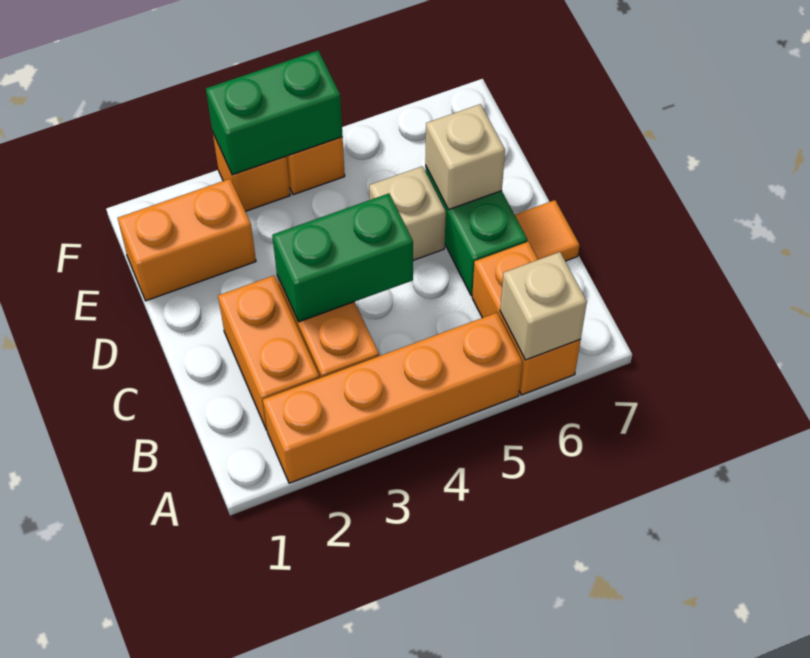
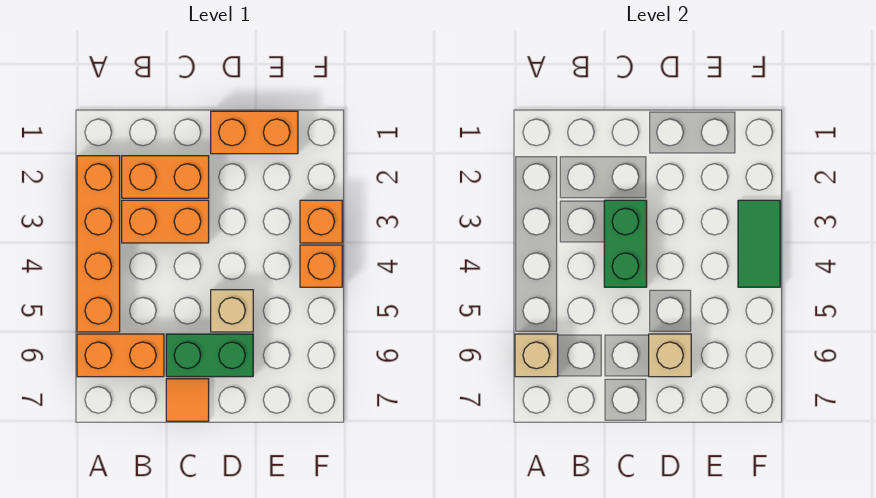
orange brick E1:E2 level 1 -> orange brick D1:E1 level 1
green brick F3:F4 level 2 -> green tile F3:F4 level 2

